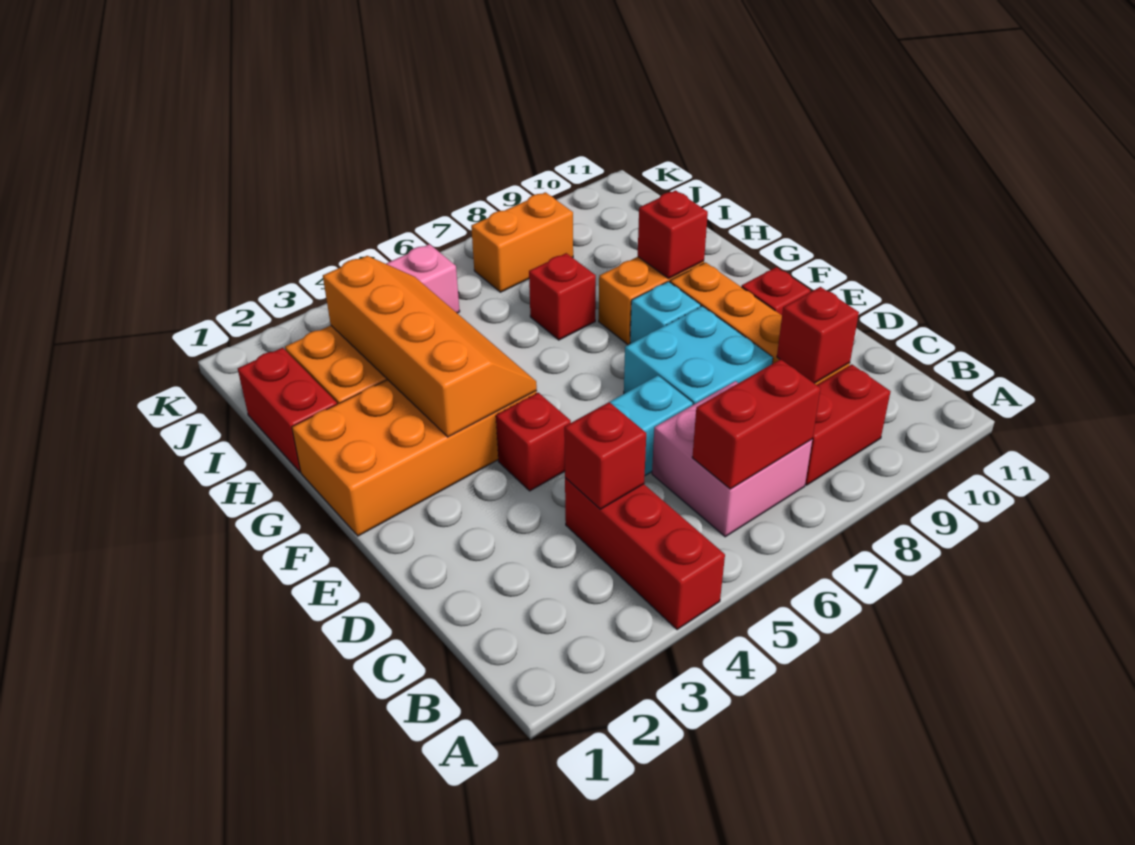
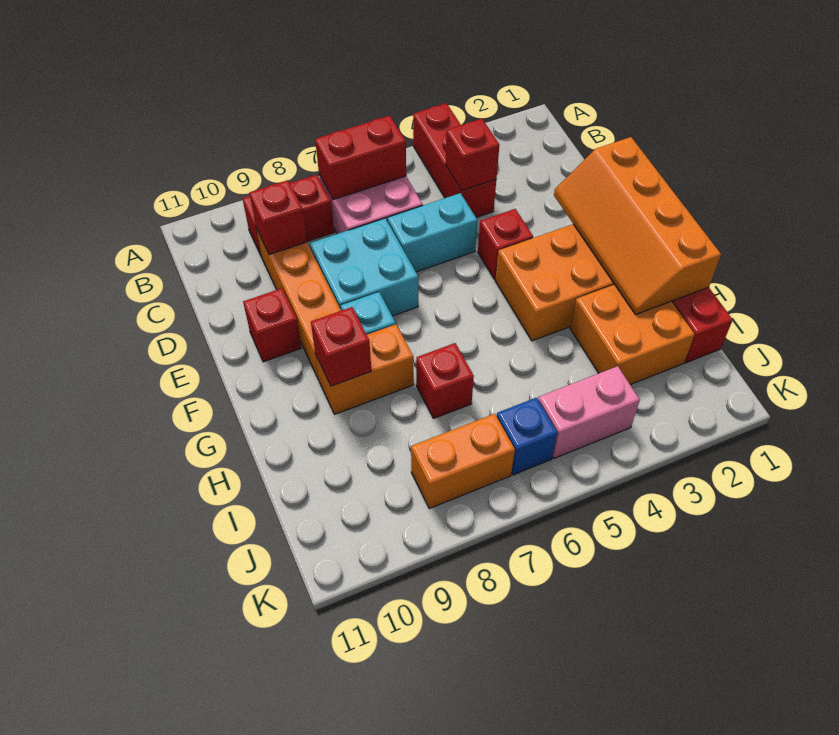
orange slope F3:I4 level 2 top 3 -> orange slope E1:H2 level 2 top 1
none -> blue brick J6 level 1

